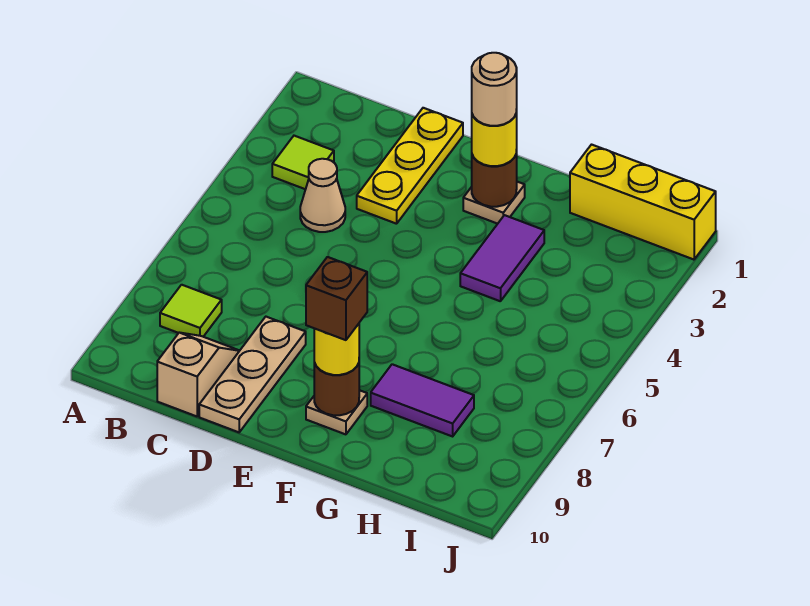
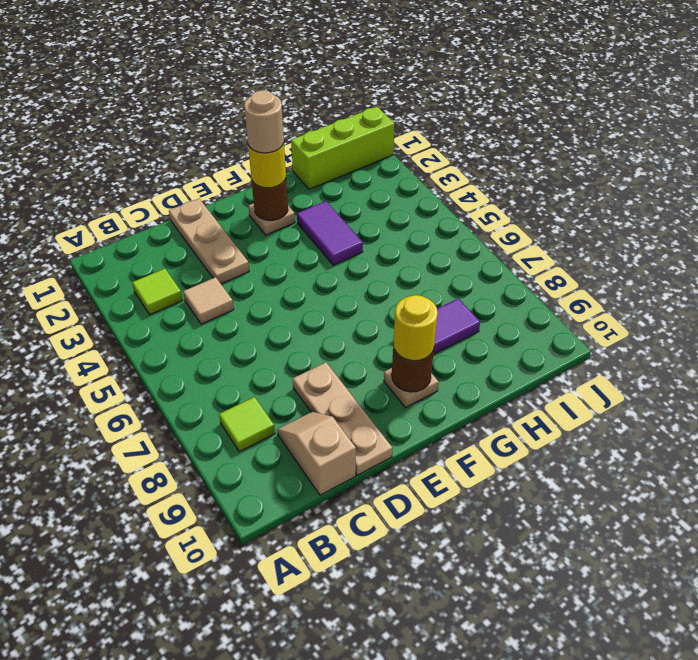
tan cone C4 level 1 -> tan tile C4 level 1
yellow plate D1:D3 level 1 -> tan plate D1:D3 level 1
brown brick F9 level 4 -> none
yellow brick H1:J1 level 1 -> lime brick H1:J1 level 1

